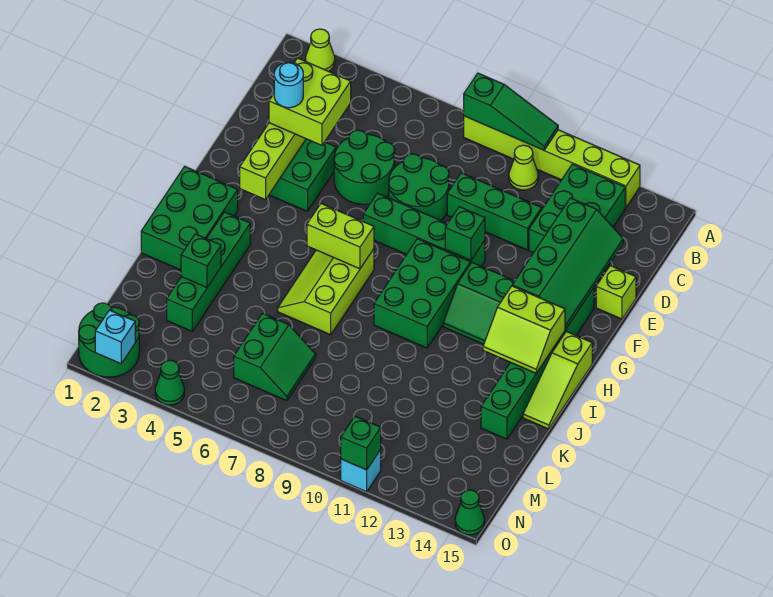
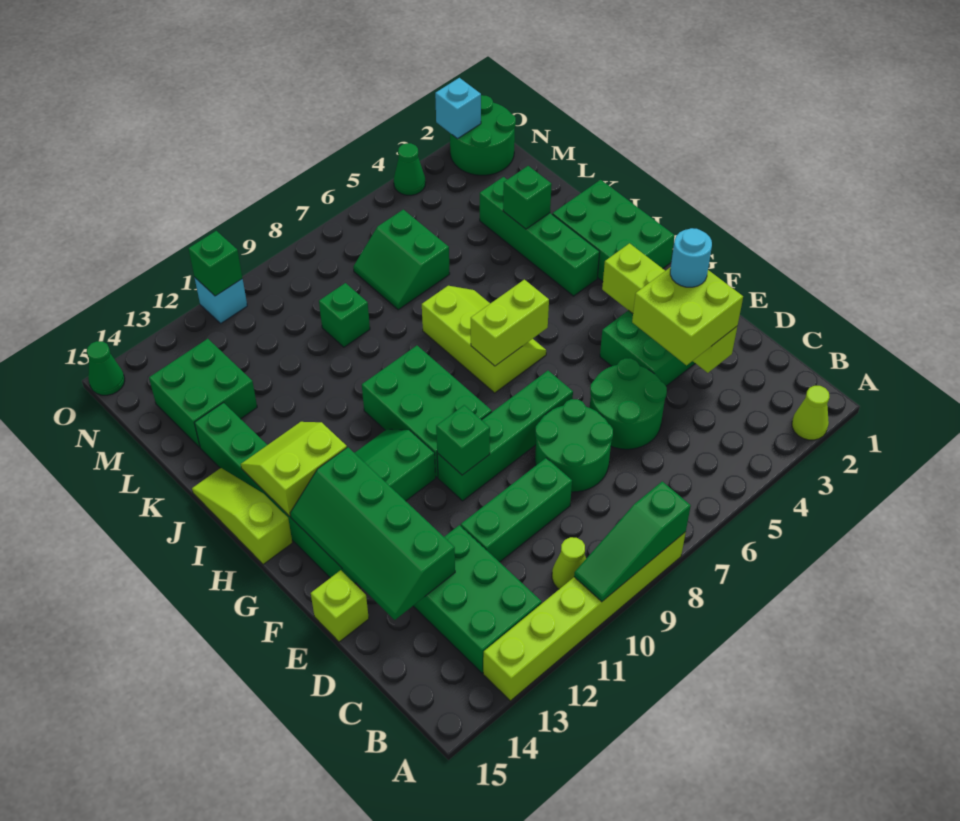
none -> green brick L9 level 1
none -> green brick L13:M14 level 1

